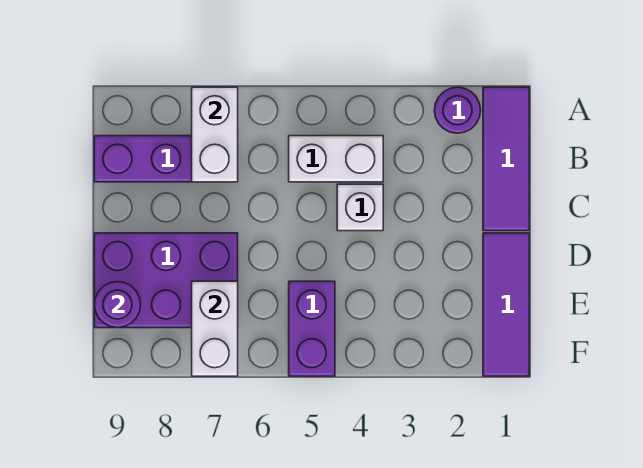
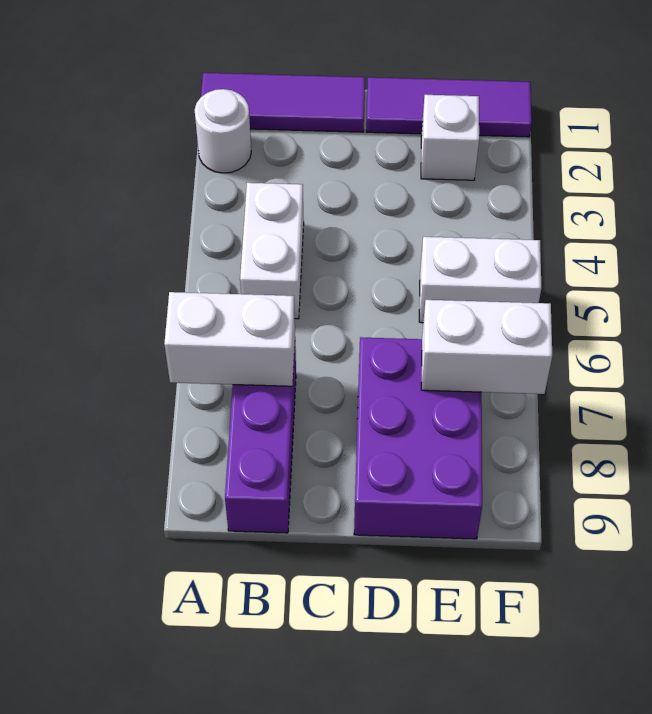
purple round brick A2 level 1 -> white round brick A2 level 1
white brick C4 level 1 -> white brick E2 level 1
purple brick E5:F5 level 1 -> white brick E5:F5 level 1
purple round brick E9 level 2 -> none

